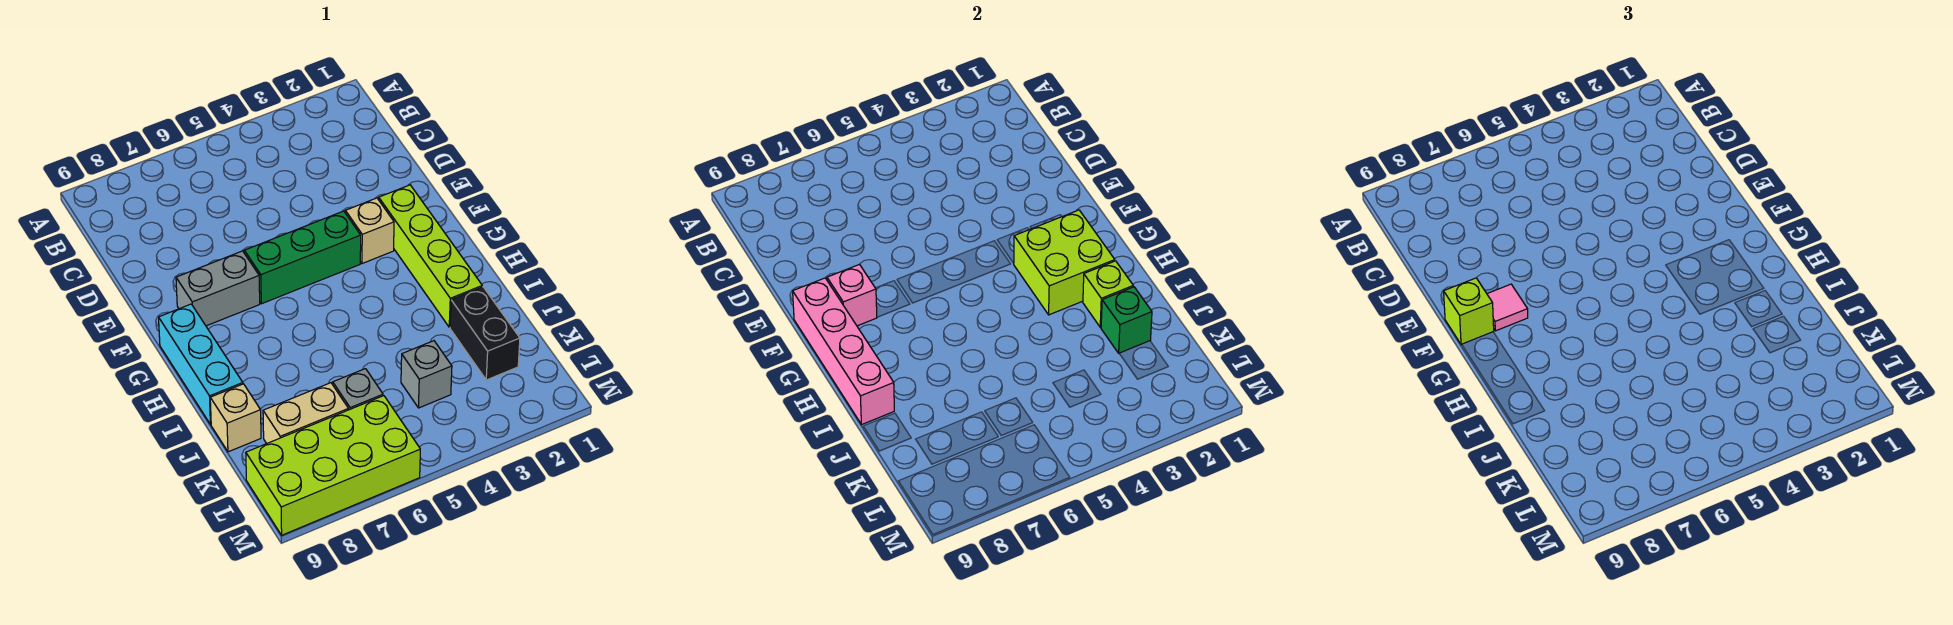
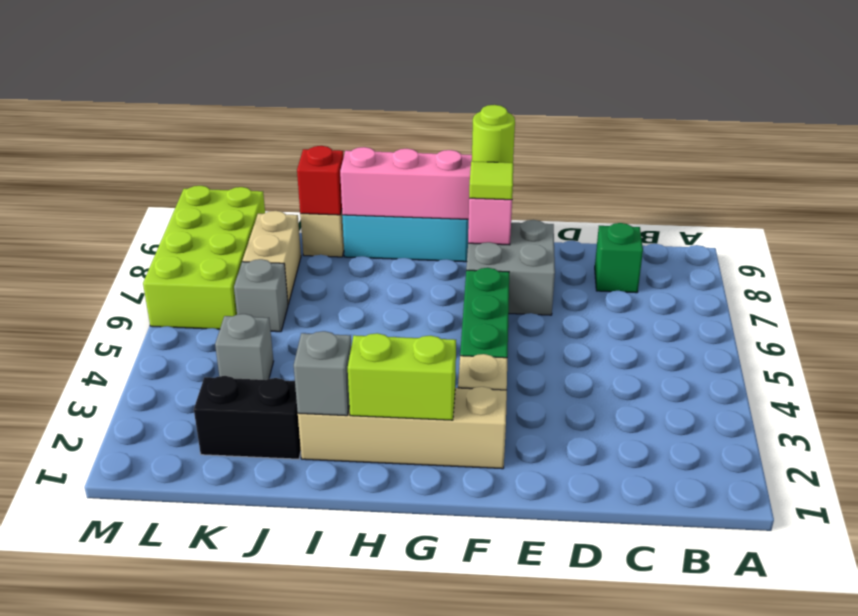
lime brick F2:I2 level 1 -> tan brick F2:I2 level 1
grey brick F7:F8 level 1 -> grey brick E7:F8 level 1
pink tile F8 level 3 -> lime tile F8 level 3
lime brick F9 level 3 -> lime round brick F9 level 3
lime brick G2:H3 level 2 -> lime brick G2:H2 level 2
lime brick I2 level 2 -> grey brick I2 level 2
green brick J2 level 2 -> green brick C8 level 1
none -> red brick J9 level 2

